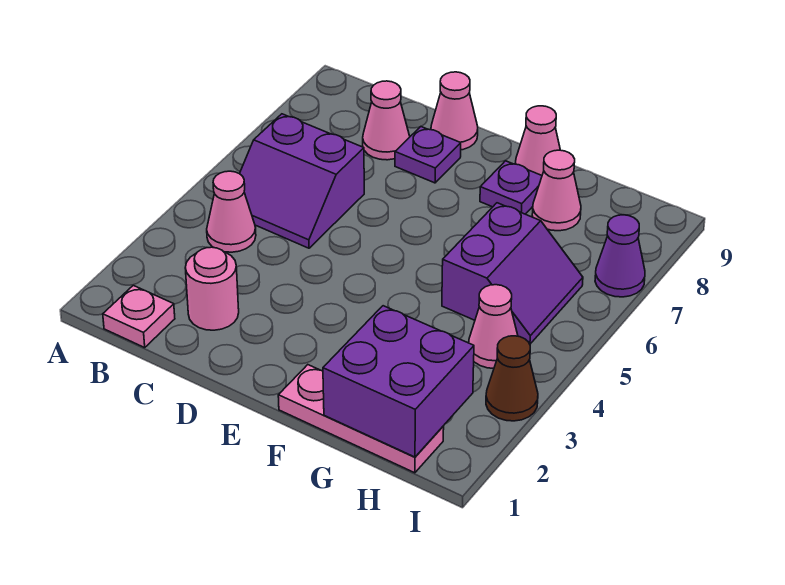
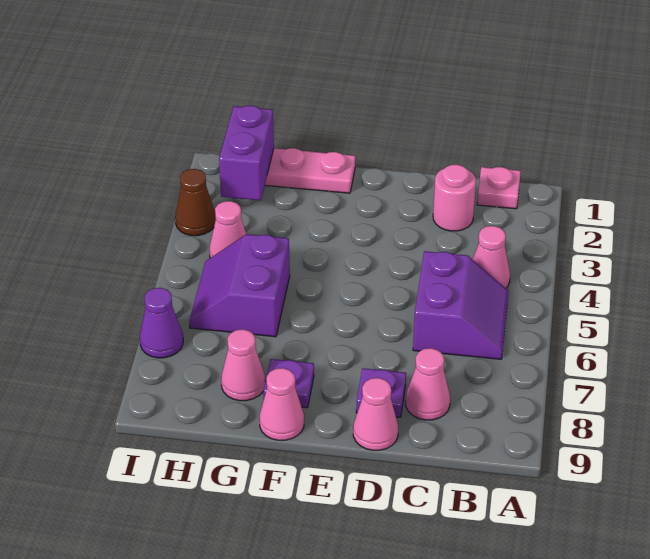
purple slope B5:C6 level 1 top 6 -> purple slope B5:C6 level 1 top C
purple brick G1:H2 level 2 -> purple brick H1:H2 level 2

